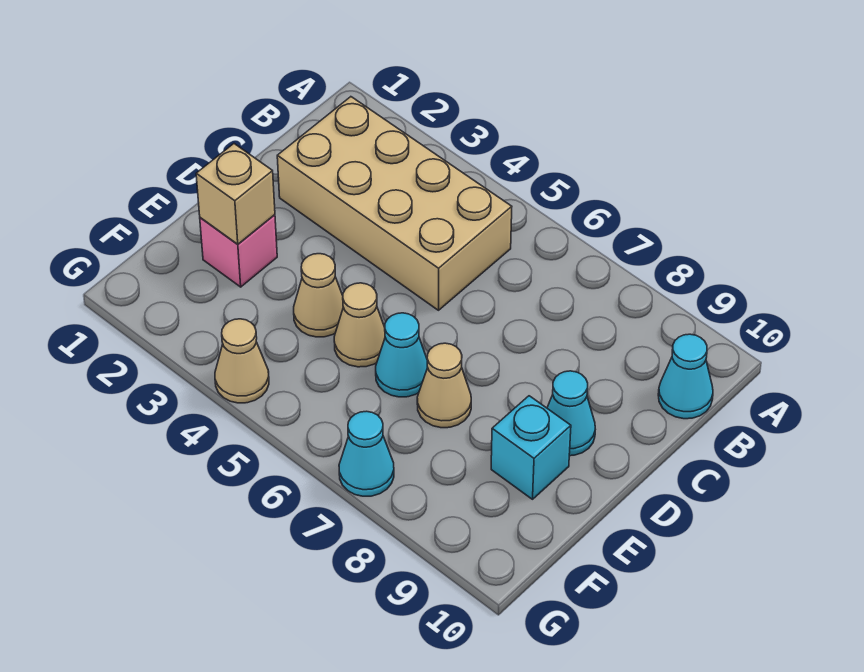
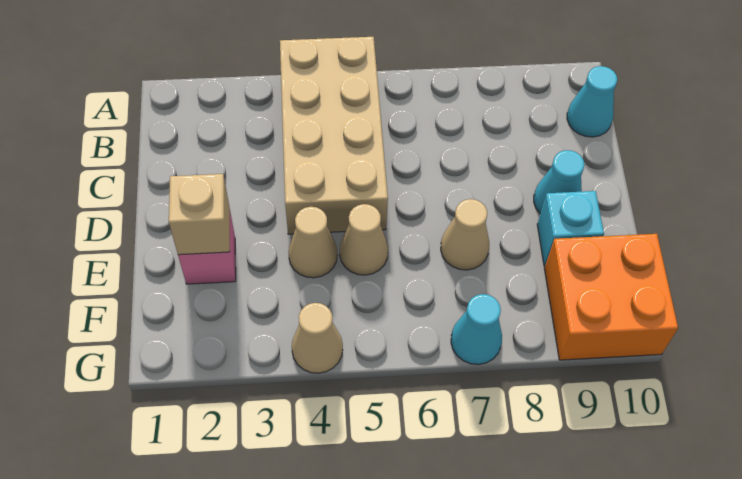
tan brick B2:C5 level 1 -> tan brick A4:D5 level 1
cyan cone E6 level 1 -> none
none -> orange brick F9:G10 level 1

